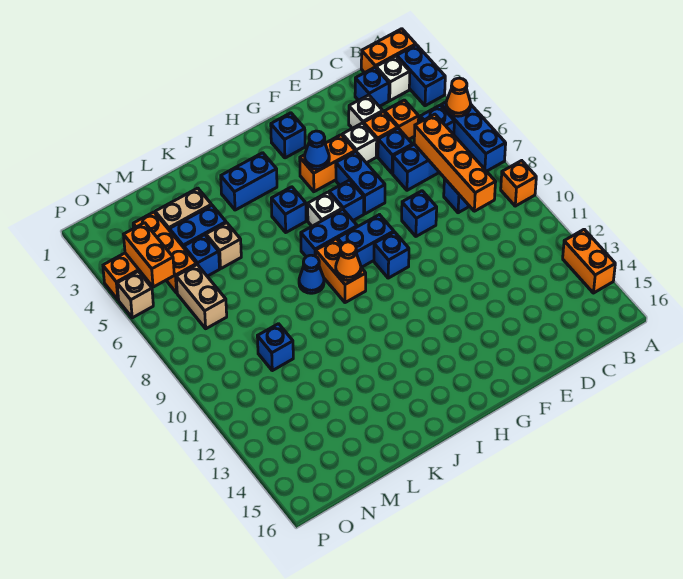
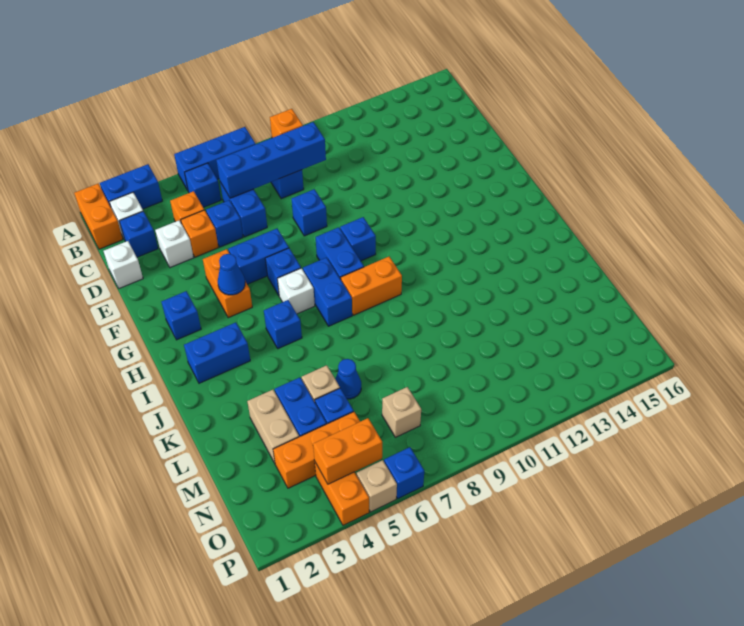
orange cone A5 level 2 -> none
orange brick A13:A14 level 1 -> none
orange brick C6:C9 level 2 -> blue brick C6:C9 level 2
white brick E4 level 1 -> white brick D1 level 1
blue brick I3:J3 level 1 -> blue brick I2:I3 level 1
orange cone I9 level 2 -> none
blue cone J8 level 1 -> blue cone L6 level 1
blue brick M10 level 1 -> blue brick P6 level 1
tan brick N6:N7 level 1 -> tan brick N7 level 1

